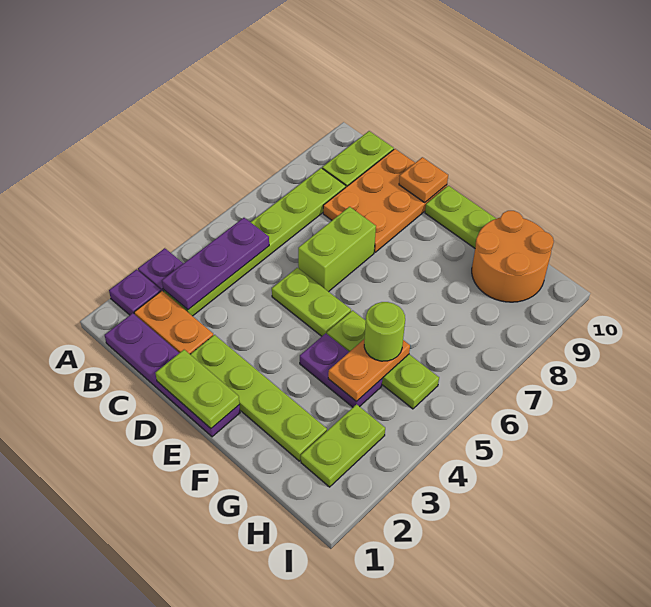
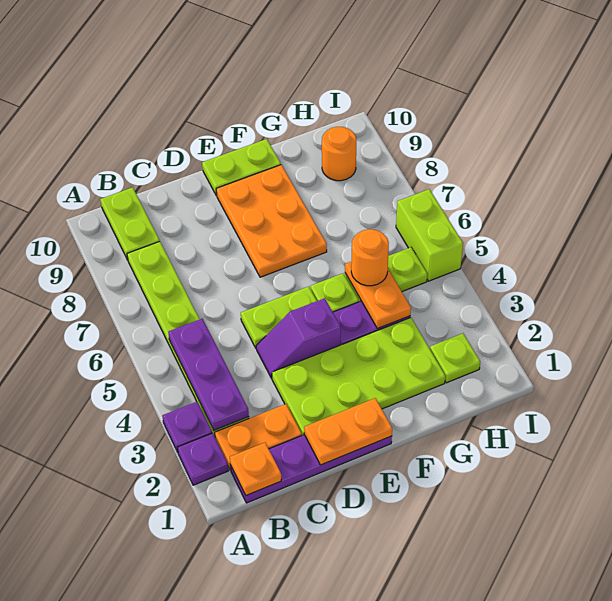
orange plate C8:D10 level 1 -> orange plate E7:F9 level 1
lime plate D1:E1 level 2 -> orange plate D1:E1 level 2
lime plate D2:G2 level 1 -> lime plate D2:G3 level 1
none -> purple slope D4:E4 level 1 top E
lime brick D6:D7 level 1 -> lime brick I5:I6 level 1
orange plate D10 level 2 -> orange plate B1 level 2
lime round brick G5 level 3 -> orange round brick G5 level 3
orange round brick G9:H10 level 1 -> orange round brick H9 level 1
lime plate H2:H3 level 1 -> lime plate H2 level 1

